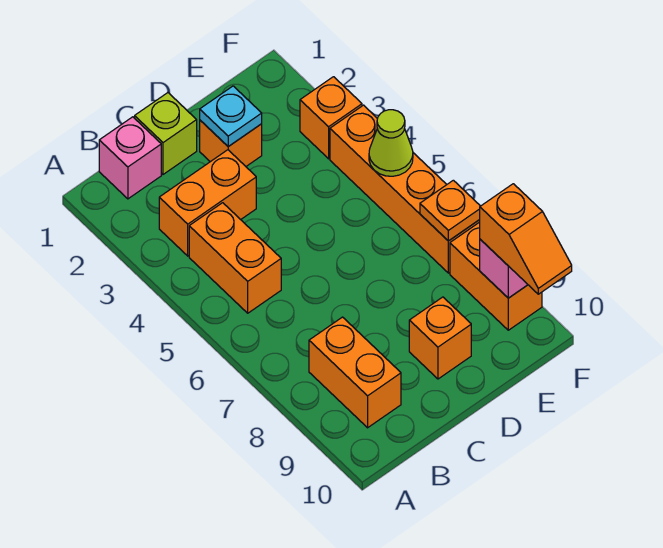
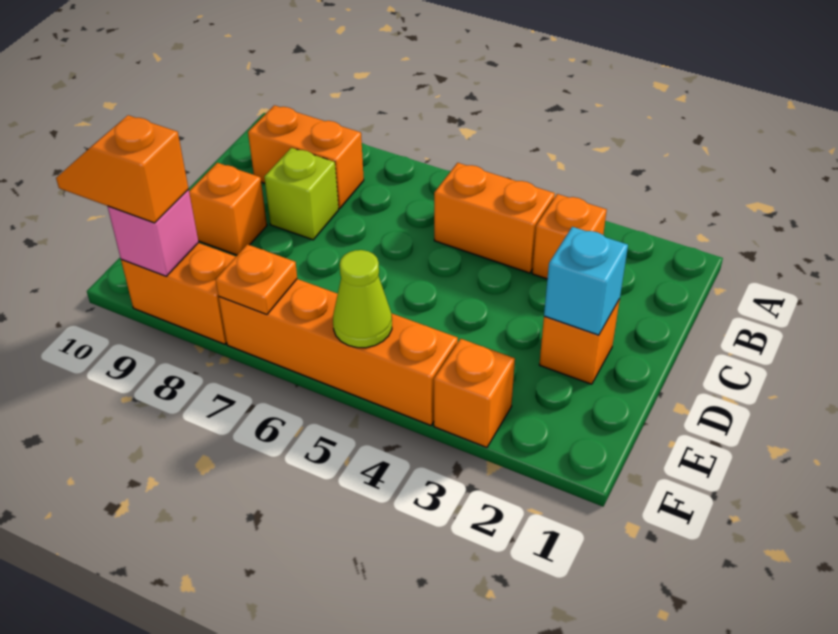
pink brick B1 level 1 -> none
orange brick B3:C3 level 1 -> orange brick B3 level 1
lime brick C1 level 1 -> lime brick C8 level 1
cyan plate D2 level 2 -> cyan brick D2 level 2

